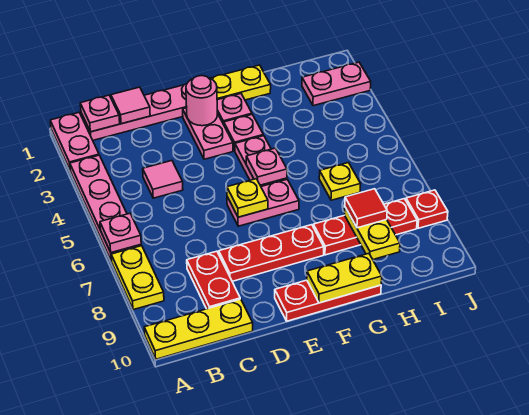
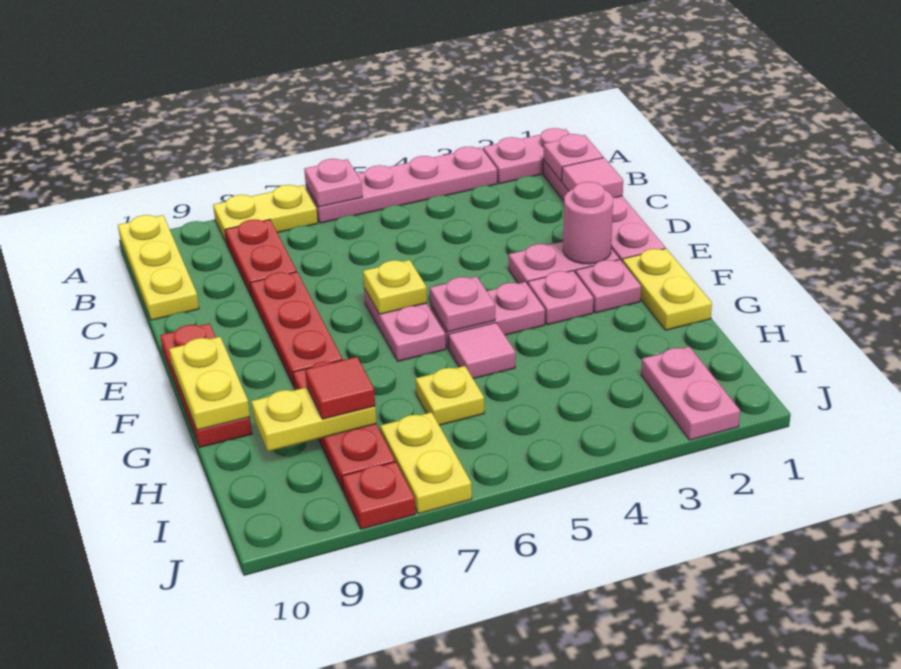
pink tile C4 level 1 -> pink tile G5 level 1
red plate C8:C9 level 1 -> red plate B8:C8 level 1
none -> yellow plate I7:J7 level 1

